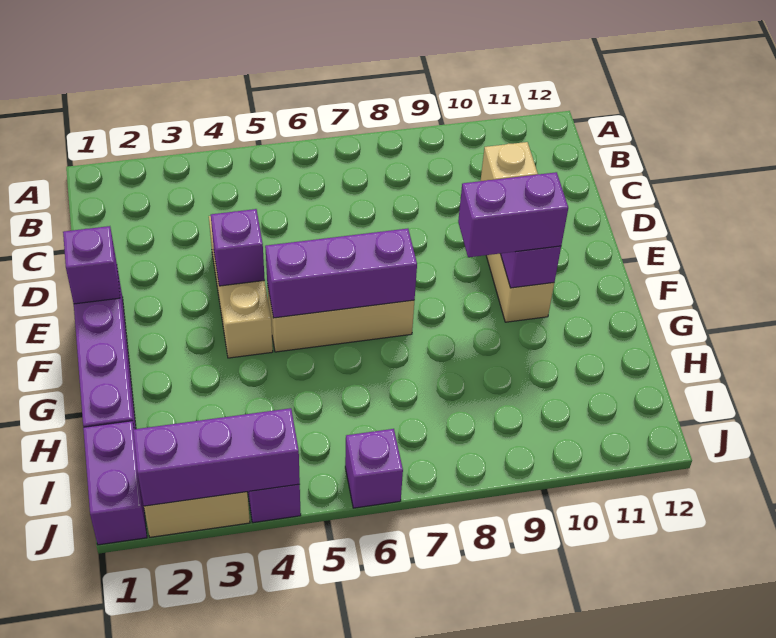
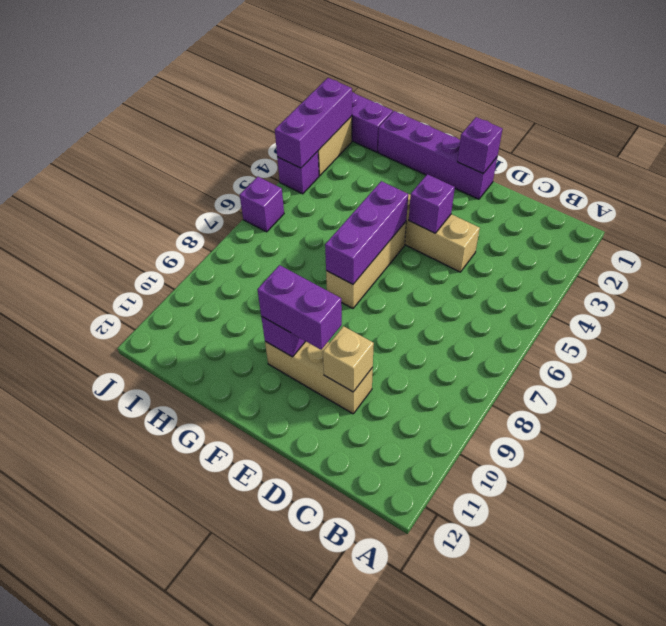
purple brick F9:F10 level 3 -> purple brick E10:F10 level 3

